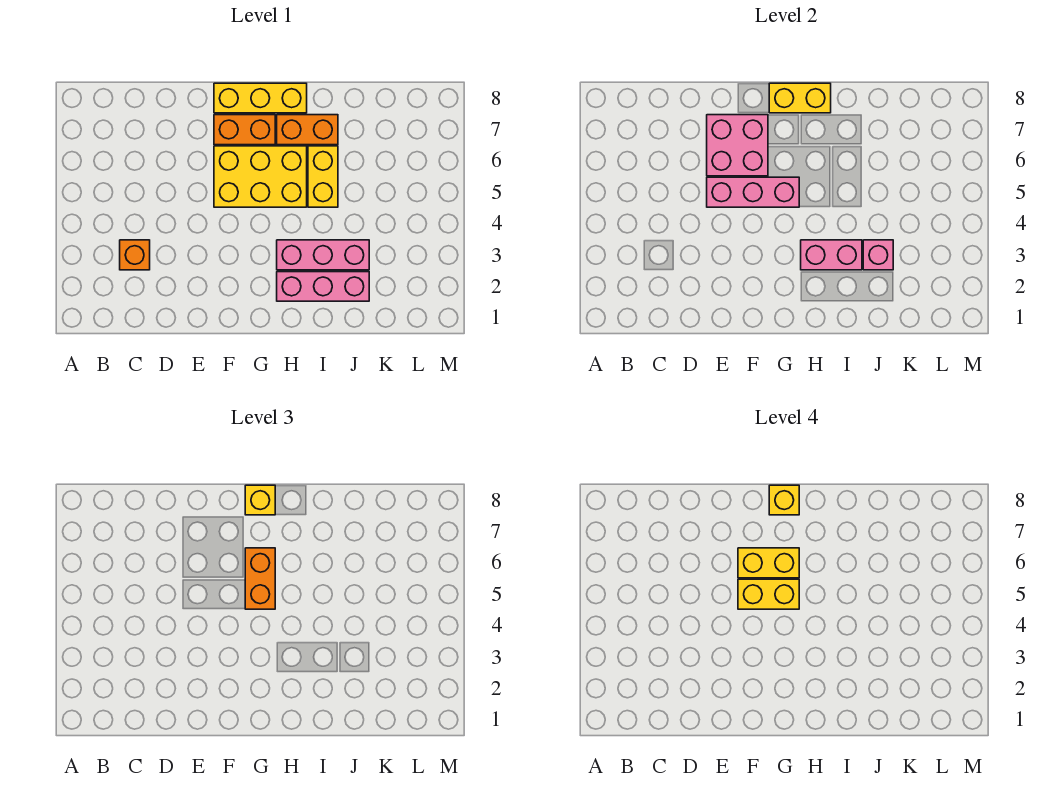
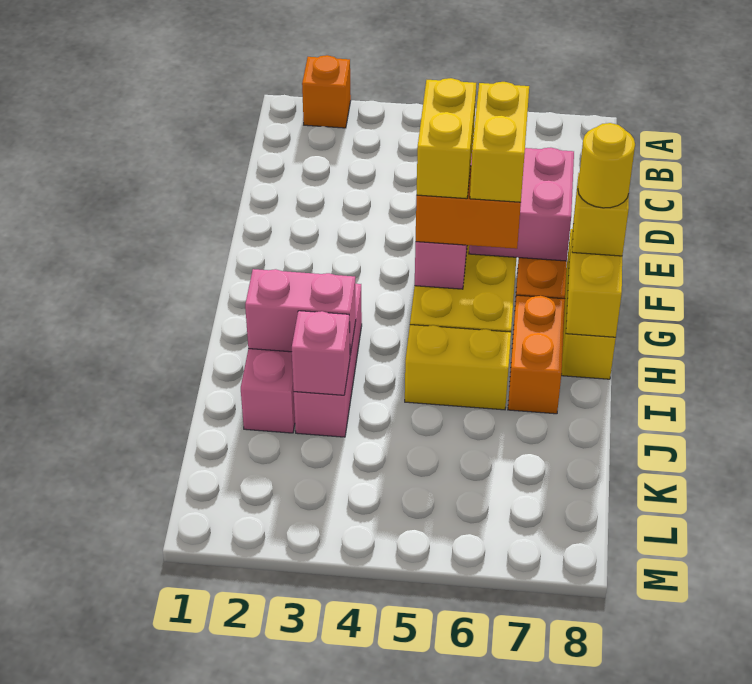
orange brick C3 level 1 -> orange brick A2 level 1
yellow brick G8 level 4 -> yellow round brick G8 level 4
pink brick H3:I3 level 2 -> pink brick I2:I3 level 2

